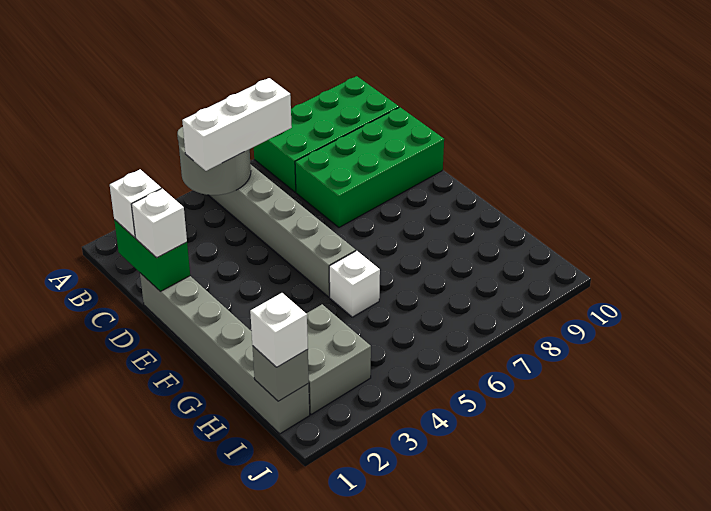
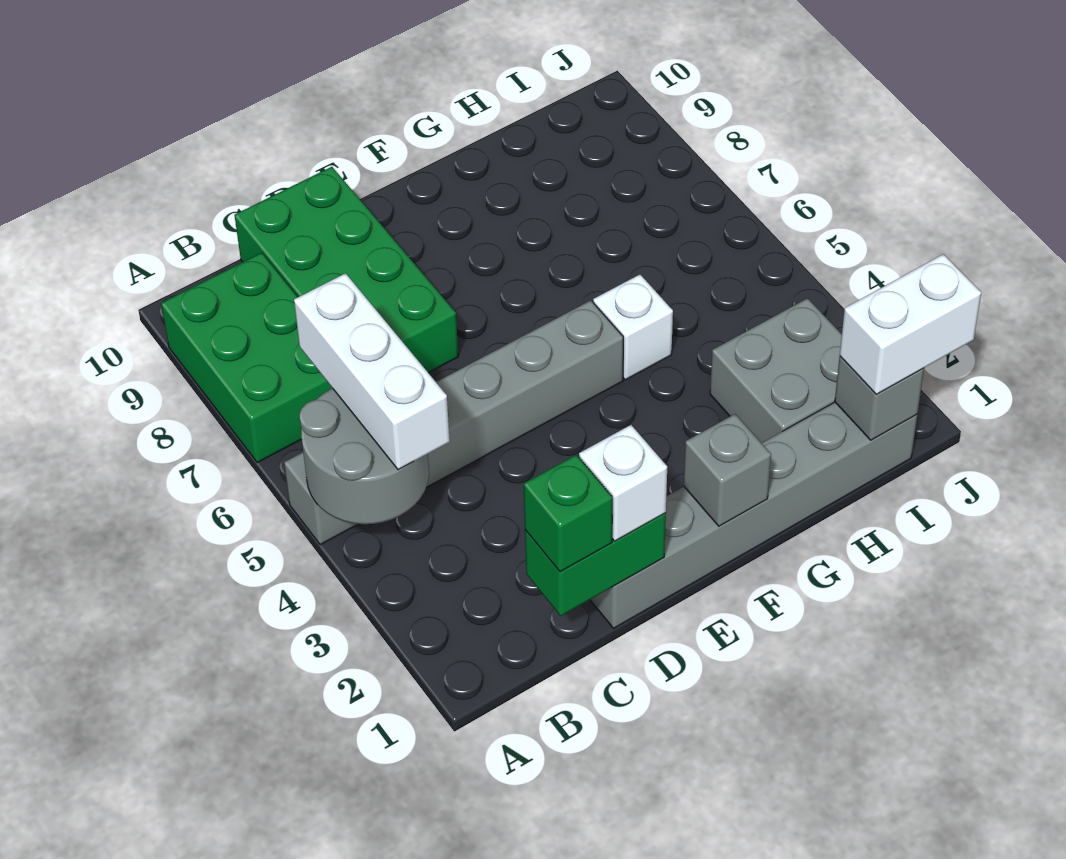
green brick A7:B10 level 1 -> green brick A7:B9 level 1
white brick C1 level 3 -> green brick C1 level 3
none -> grey brick F1 level 2
white brick I1 level 3 -> white brick I1:J1 level 3

